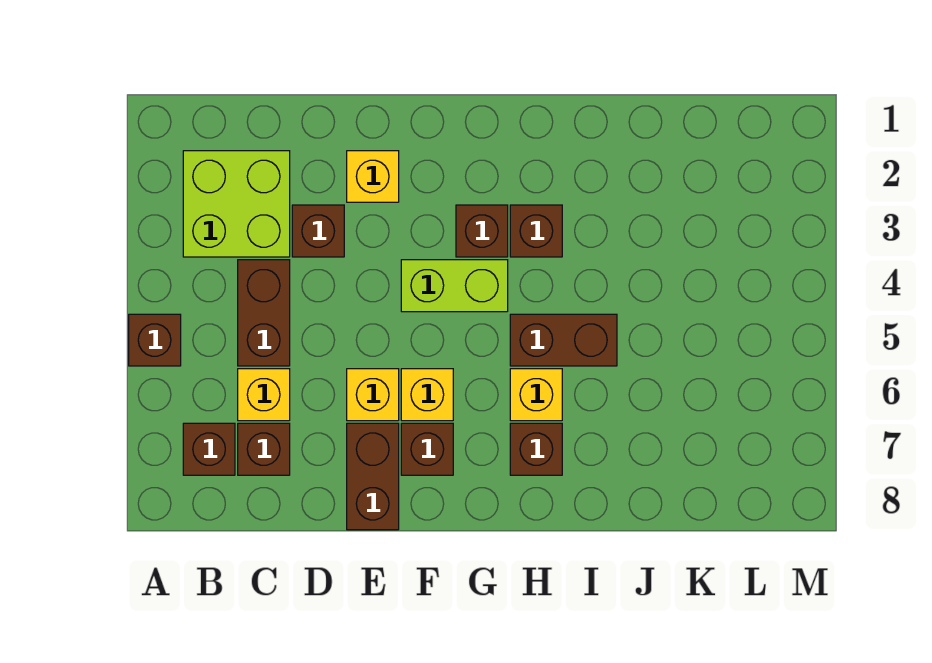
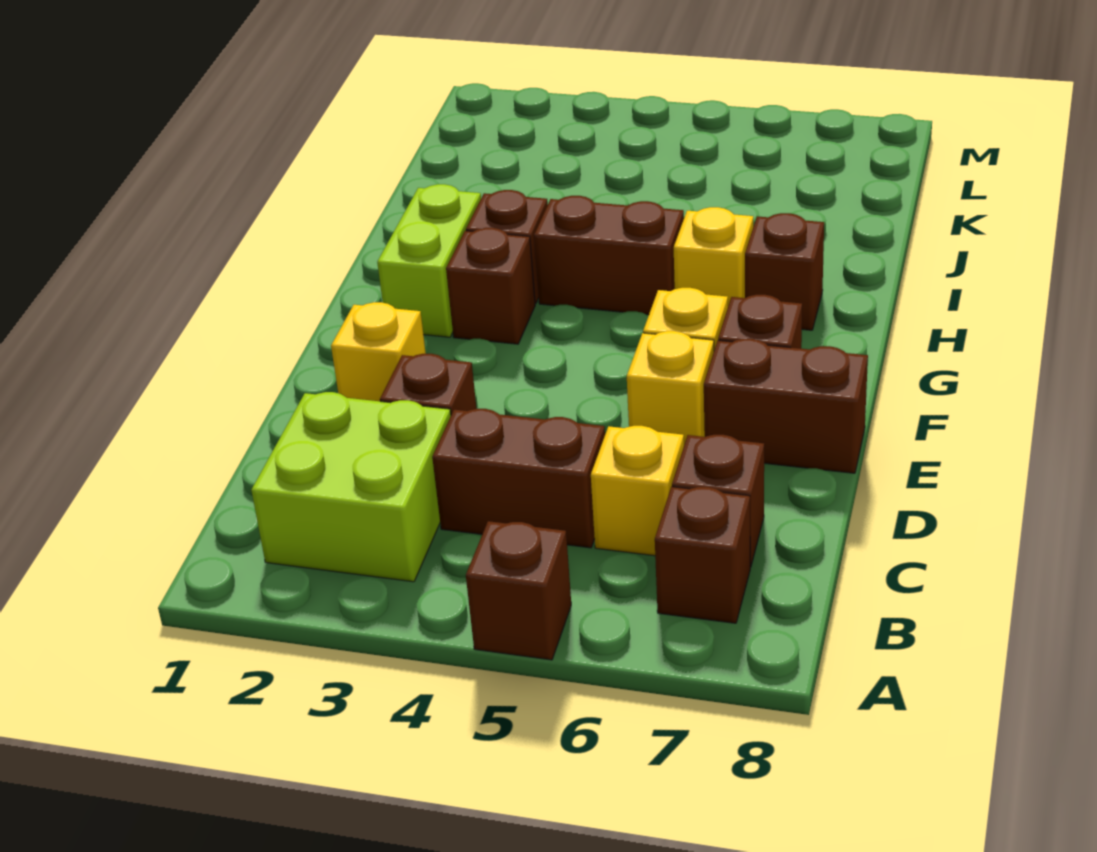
lime brick F4:G4 level 1 -> lime brick G2:H2 level 1
brown brick H5:I5 level 1 -> brown brick H4:H5 level 1

